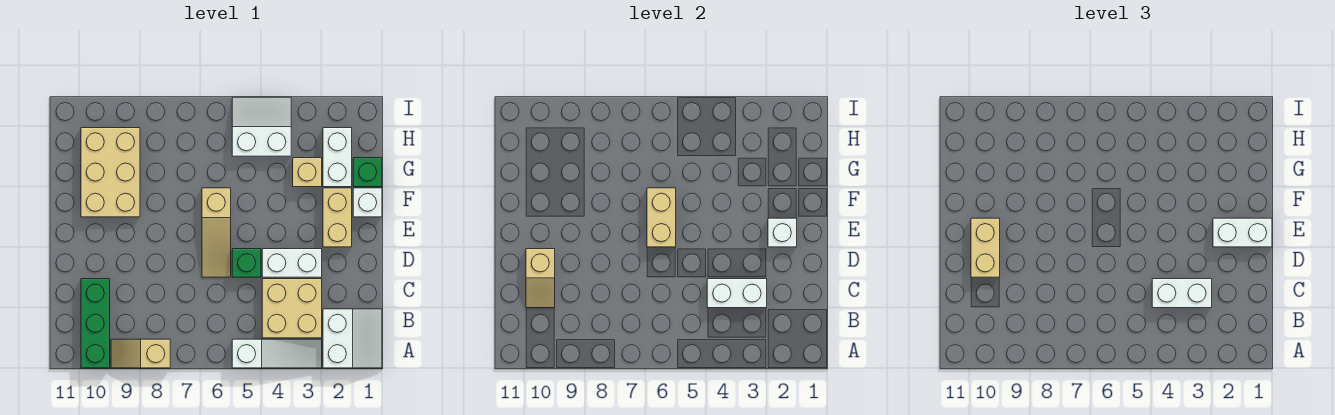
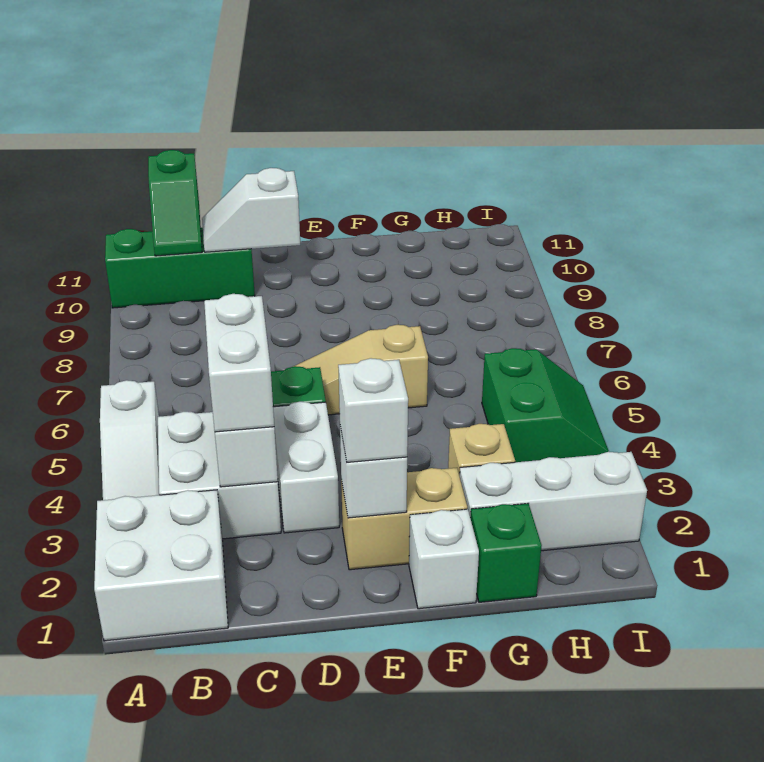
white slope A1:B2 level 1 top 2 -> white brick A1:B2 level 1
tan slope A8:A9 level 1 top 8 -> none
tan brick B3:C4 level 1 -> white brick B3:C4 level 1
none -> green slope B10:B11 level 2 top 11
tan slope C10:D10 level 2 top D -> white slope C10:D10 level 2 top D
tan brick D10:E10 level 3 -> none
white brick E1:E2 level 3 -> white brick E2 level 3
tan brick E6:F6 level 2 -> none
tan brick F9:H10 level 1 -> none
white brick G2:H2 level 1 -> white brick G2:I2 level 1
white slope H4:I5 level 1 top H -> green slope H4:I5 level 1 top H

